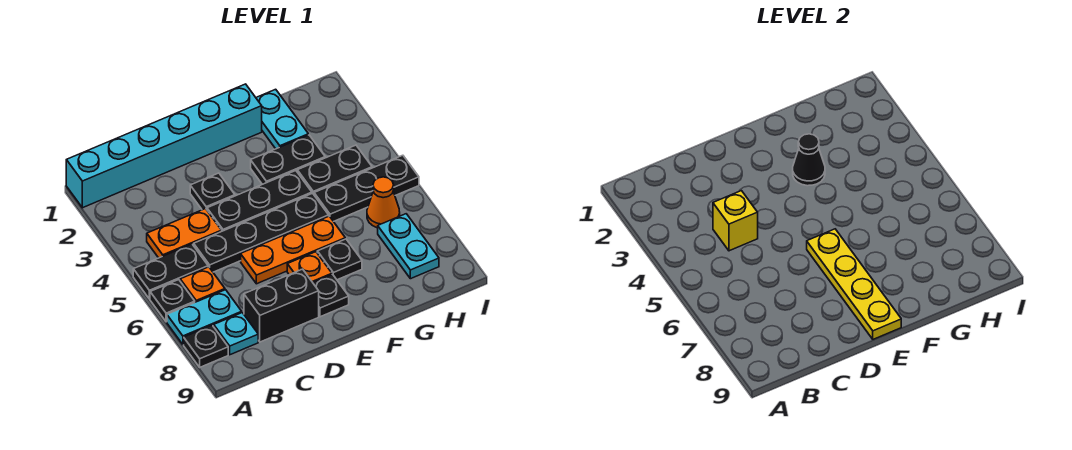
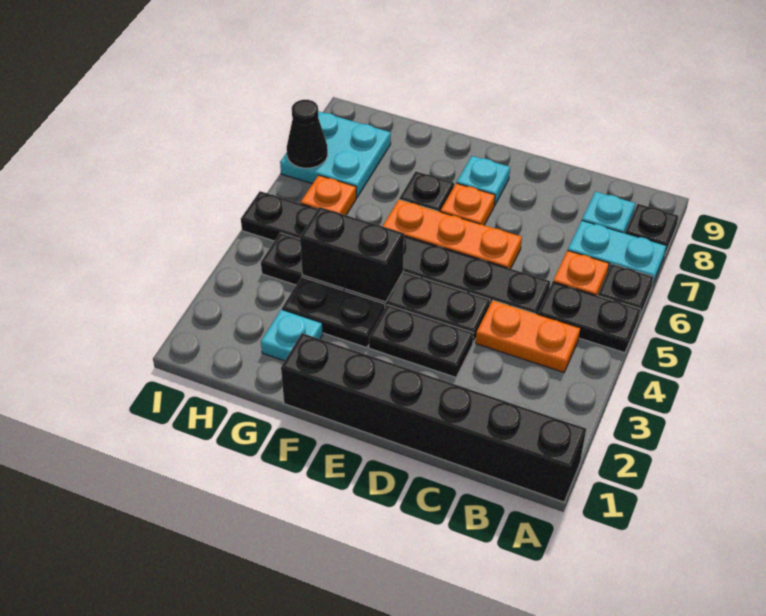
cyan brick A1:F1 level 1 -> black brick A1:F1 level 1
yellow brick C4 level 2 -> none
black brick C8:D8 level 1 -> black brick F4:G4 level 2
black plate D3 level 1 -> black plate D3:E3 level 1
yellow plate E6:E9 level 2 -> none
black plate E8 level 1 -> cyan plate E8 level 1
black cone F3 level 2 -> black cone I7 level 2
cyan plate G1:G2 level 1 -> cyan plate G2 level 1
orange cone H6 level 1 -> orange plate H6 level 1
cyan plate H7:H8 level 1 -> cyan plate H7:I8 level 1

